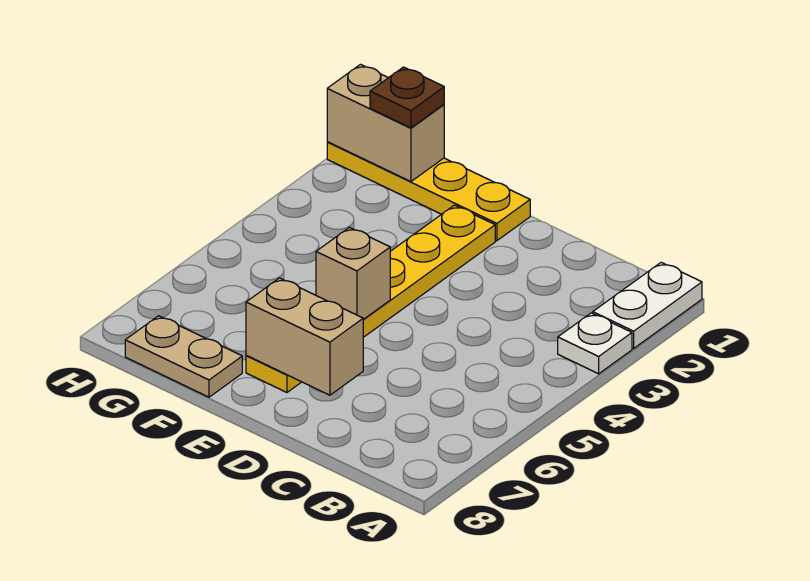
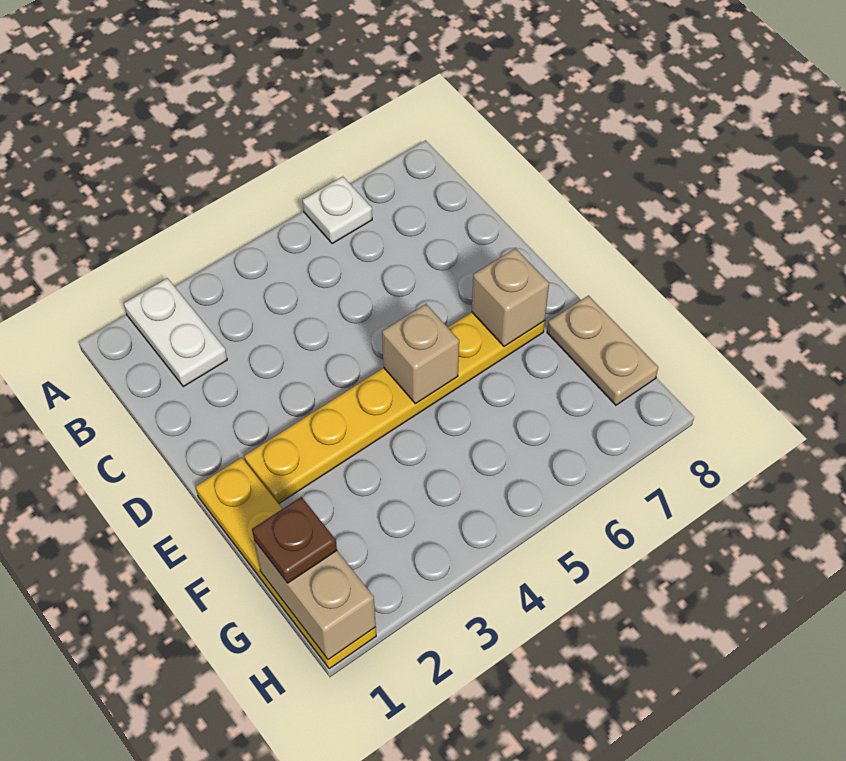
white plate A1:A2 level 1 -> white plate A2:B2 level 1
white plate A3 level 1 -> white plate A6 level 1
tan brick D7:E7 level 2 -> tan brick E7 level 2

